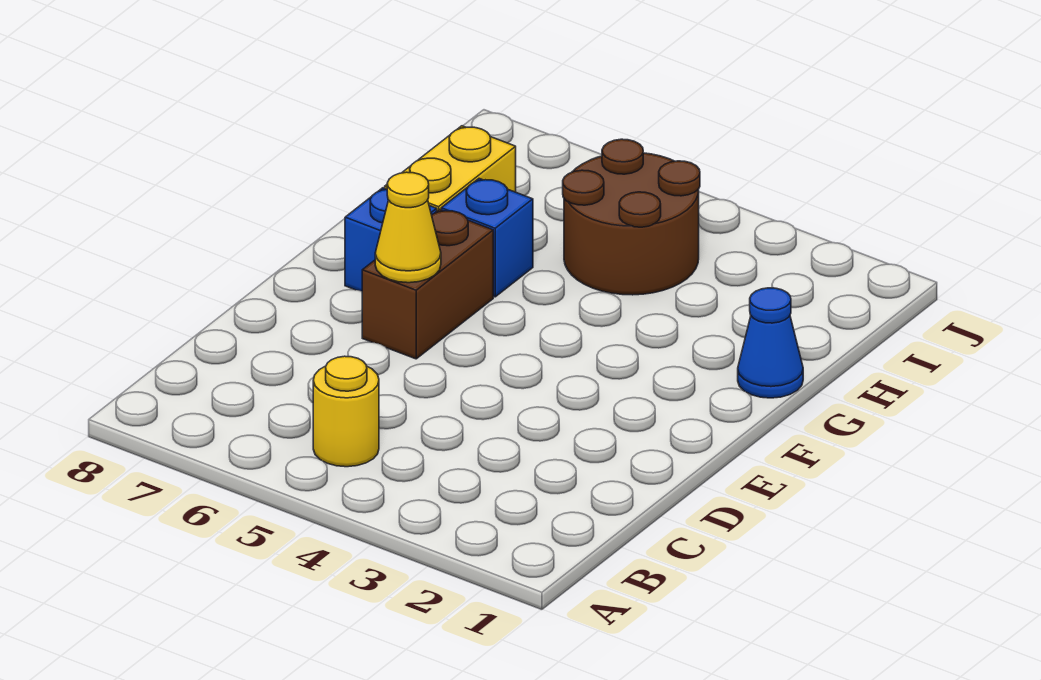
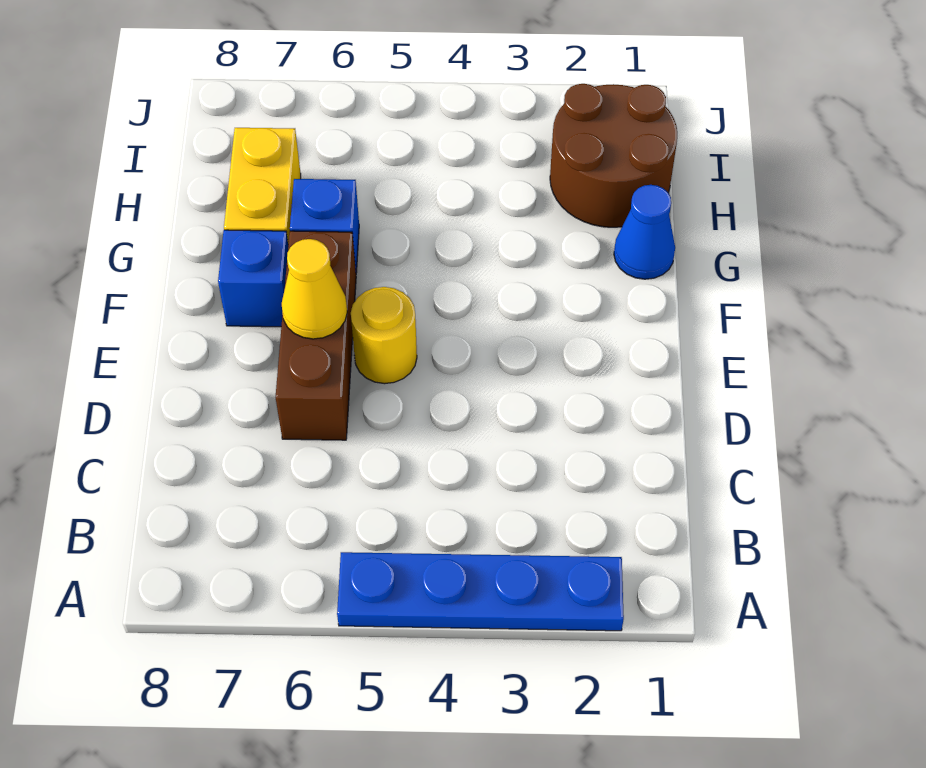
none -> blue plate A2:A5 level 1
yellow round brick B5 level 1 -> yellow round brick E5 level 1
brown brick E6:F6 level 1 -> brown brick D6:F6 level 1
brown round brick H4:I5 level 1 -> brown round brick H1:I2 level 1

